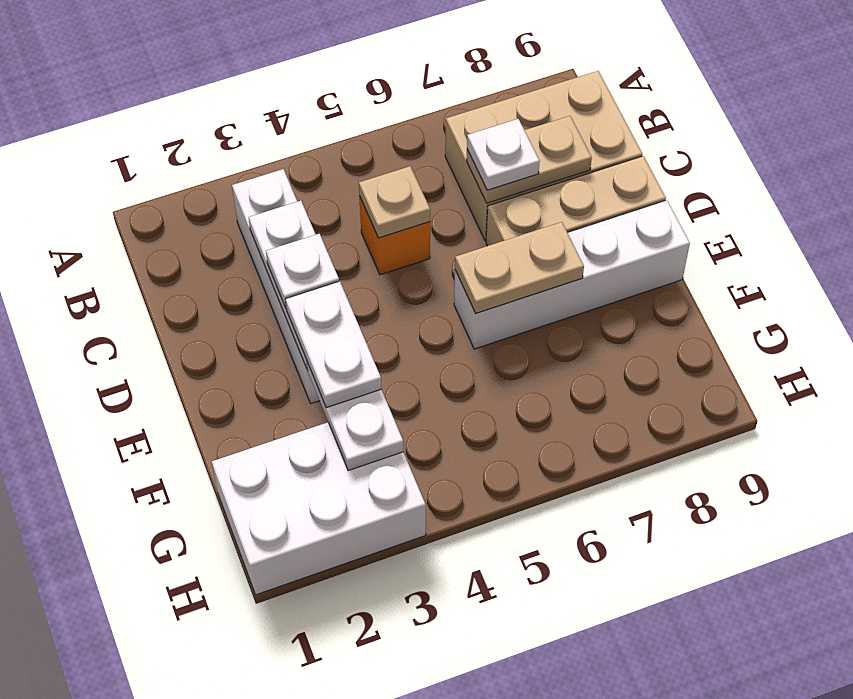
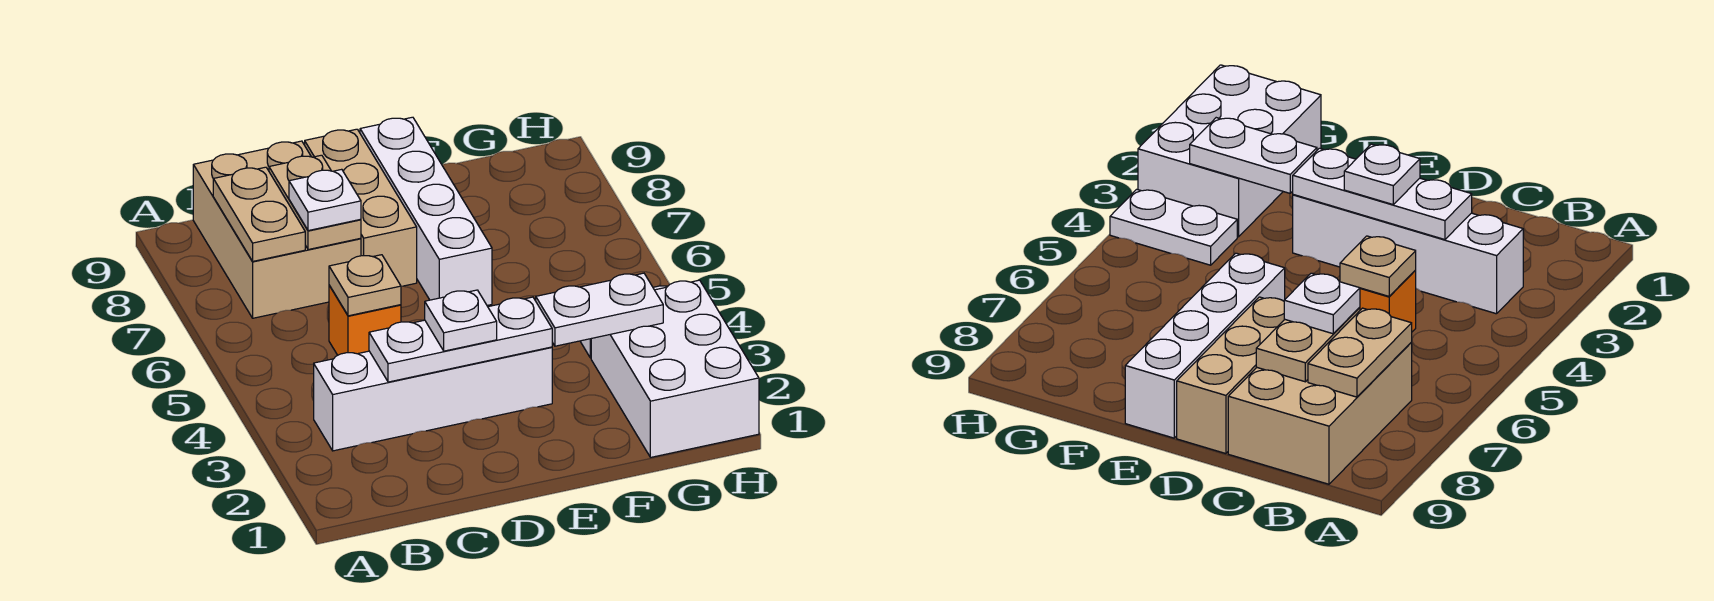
white plate E3:F3 level 3 -> white plate G4:H4 level 1
tan plate E6:E7 level 2 -> tan plate B7:B8 level 2

